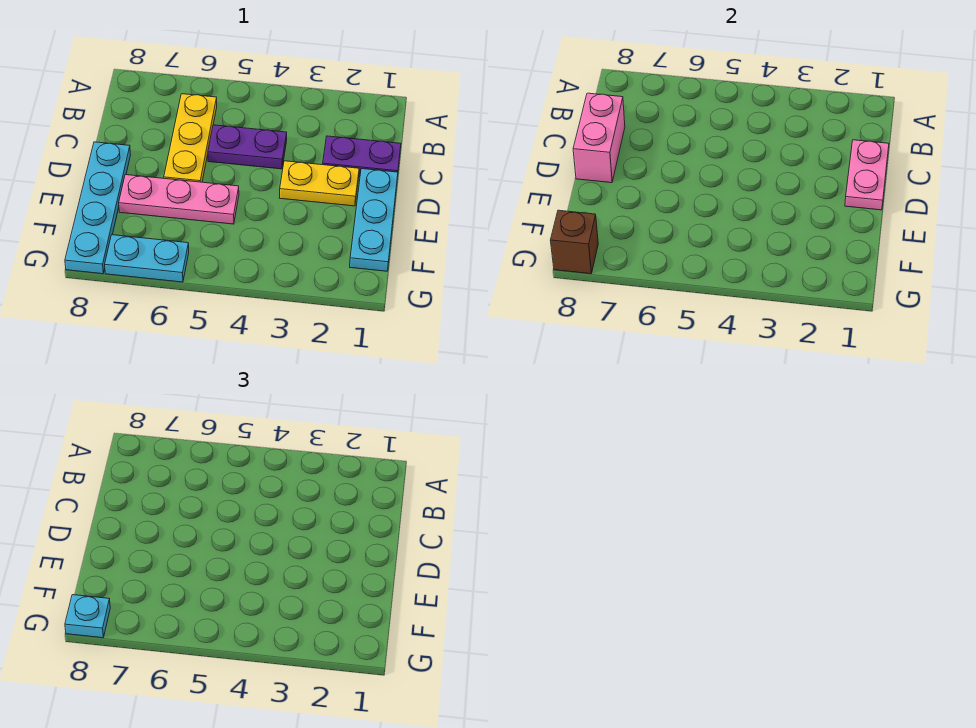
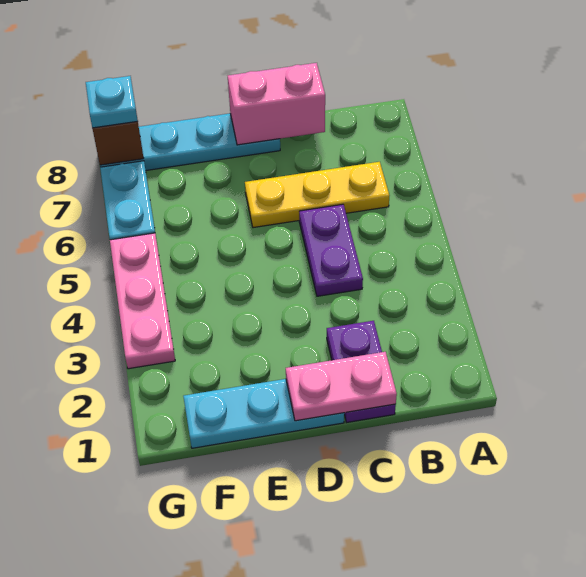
yellow plate D2:D3 level 1 -> none
pink plate E5:E7 level 1 -> pink plate G3:G5 level 1

